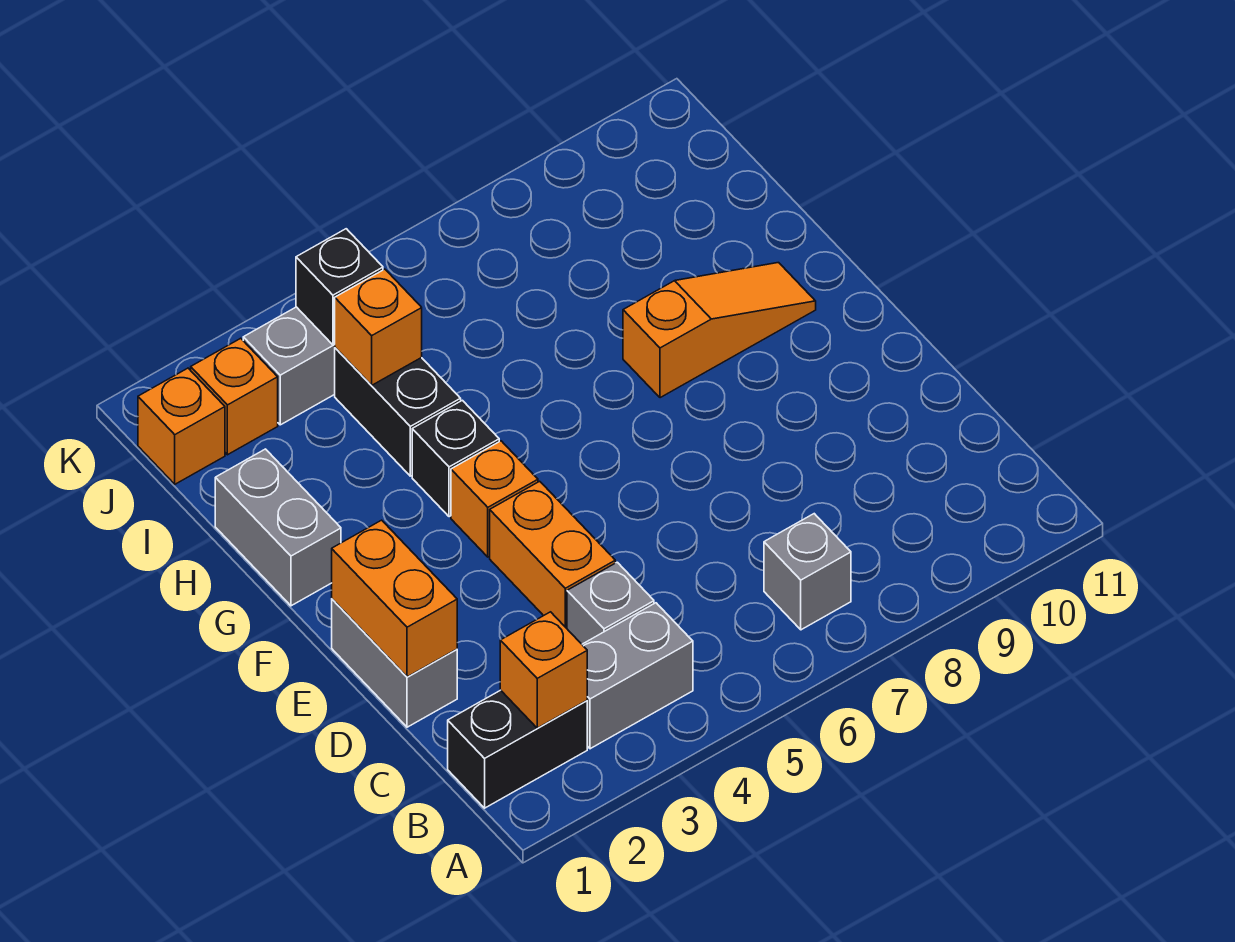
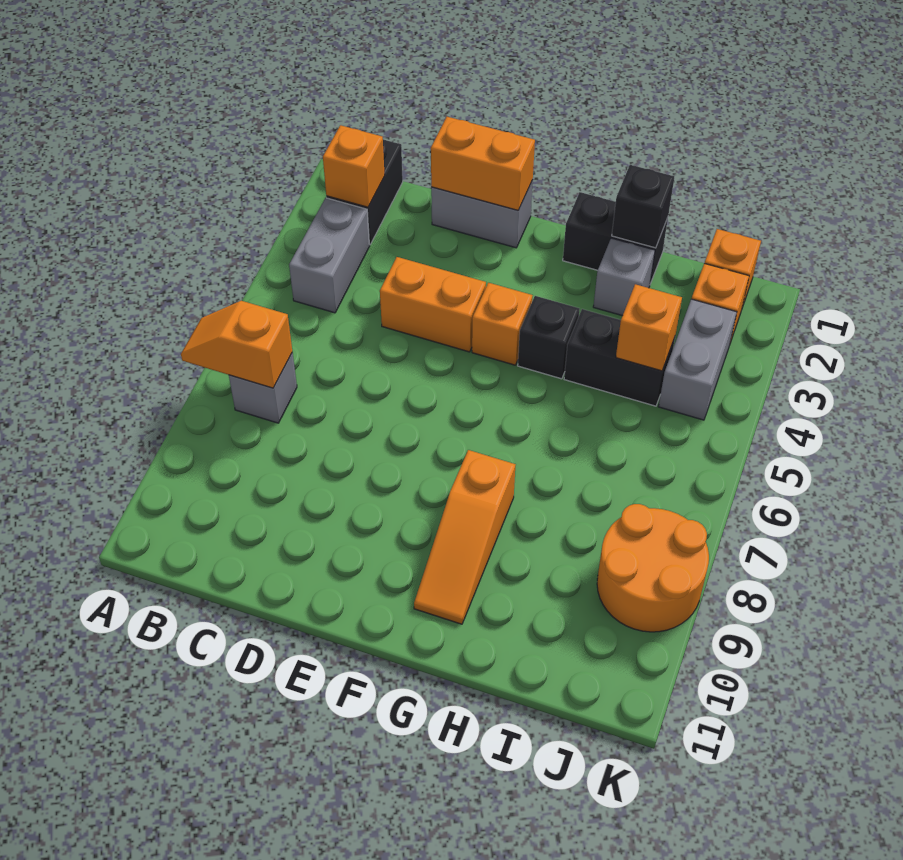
none -> orange slope A7:B7 level 2 top B
grey brick C4 level 1 -> grey brick H2 level 1
grey brick G1:H1 level 1 -> black brick G1:H1 level 1
black brick J4 level 2 -> black brick H1 level 2
none -> orange round brick J8:K9 level 1

